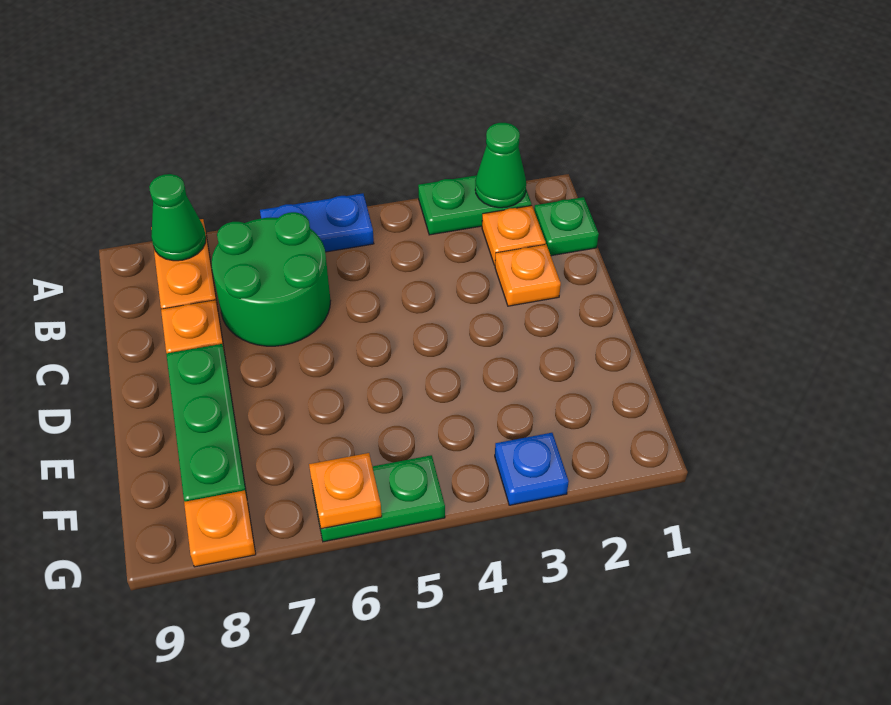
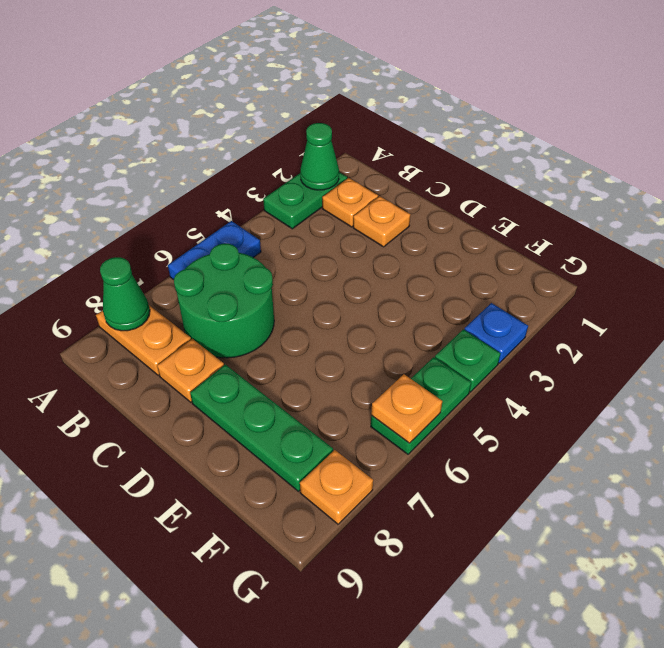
green plate B1 level 1 -> green plate G4 level 1

